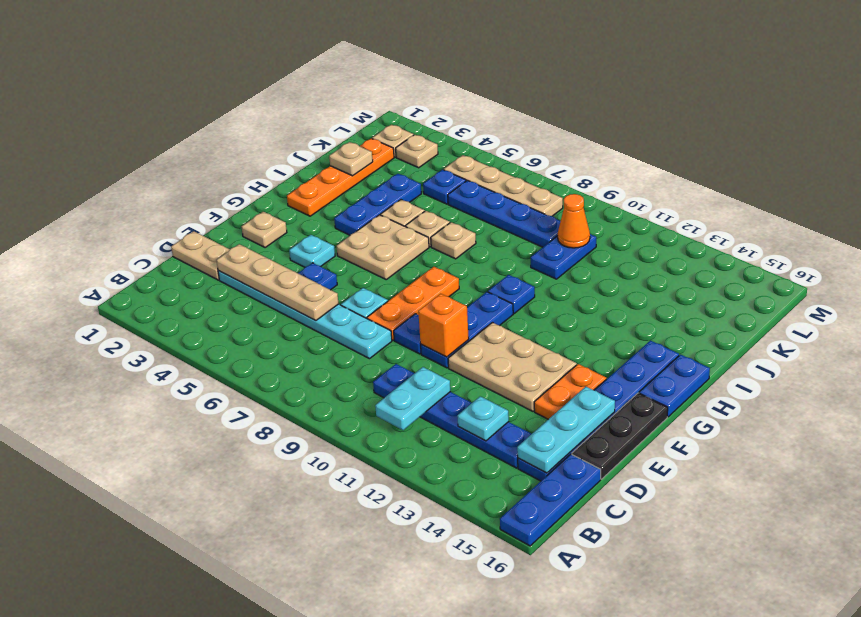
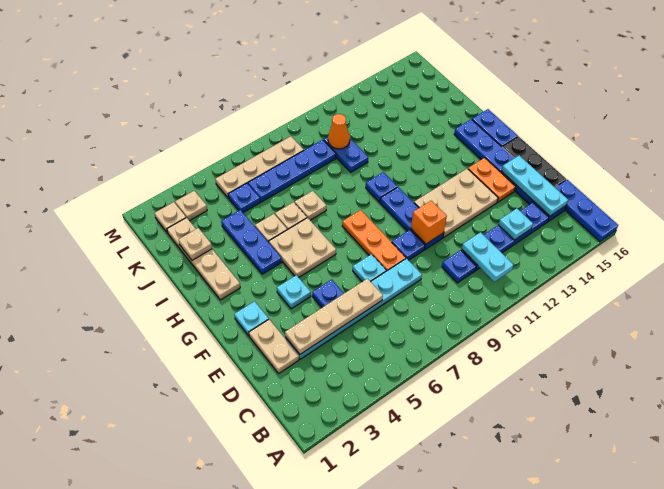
tan plate D1:D2 level 1 -> tan plate D2:E2 level 1
tan plate F2 level 1 -> cyan plate F2 level 1
orange plate H2:K2 level 1 -> tan plate H2:K2 level 1

